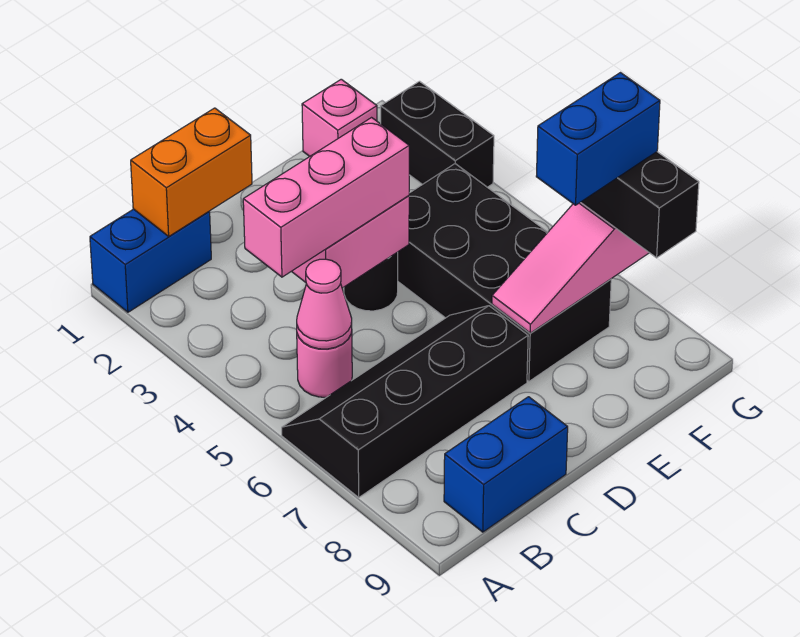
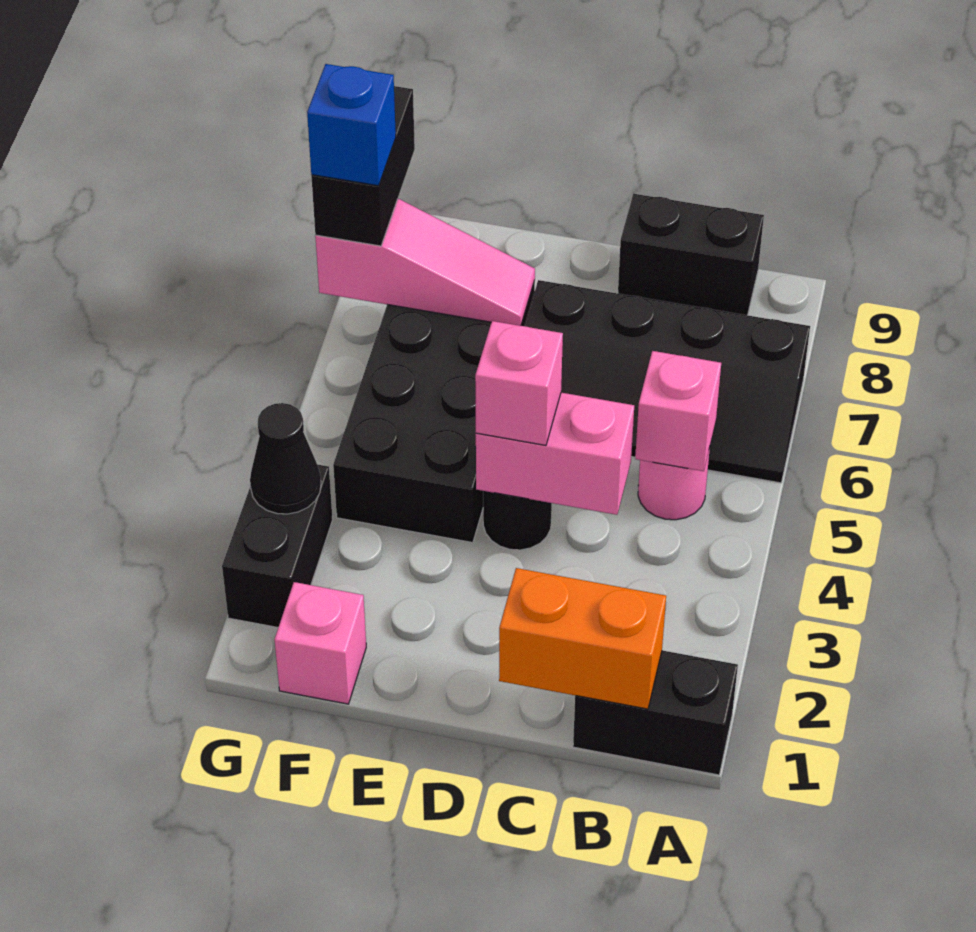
blue brick A1:B1 level 1 -> black brick A1:B1 level 1
pink brick B4:D4 level 3 -> pink brick D4 level 3
pink cone B5 level 2 -> pink brick B5 level 2
blue brick B9:C9 level 1 -> black brick B9:C9 level 1
blue brick F7:G7 level 4 -> blue brick G7 level 4
none -> black cone G3 level 2

